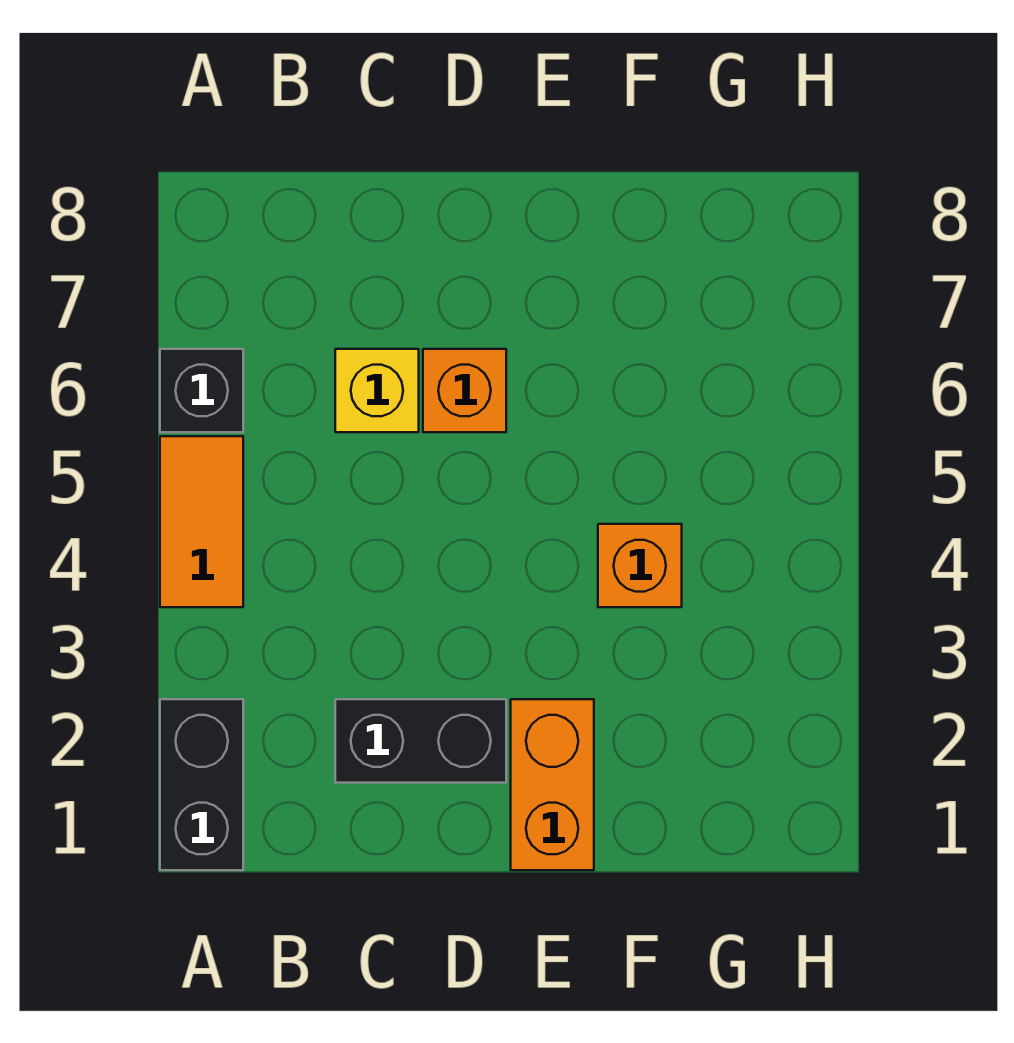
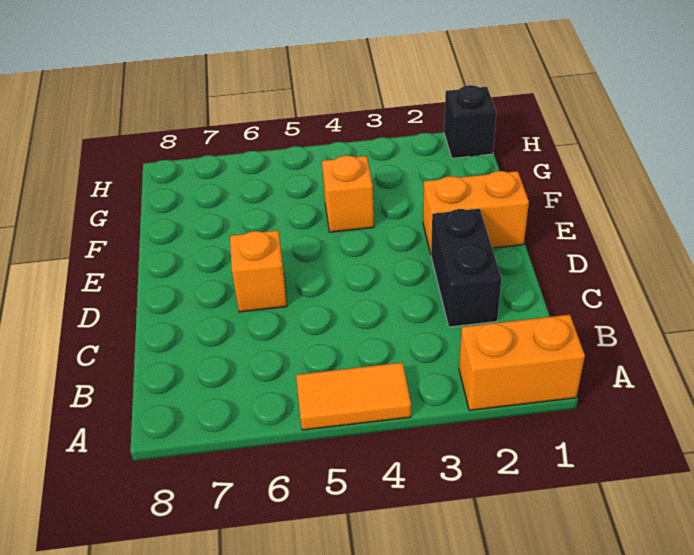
black brick A1:A2 level 1 -> orange brick A1:A2 level 1
black brick A6 level 1 -> black brick H1 level 1
yellow brick C6 level 1 -> none

